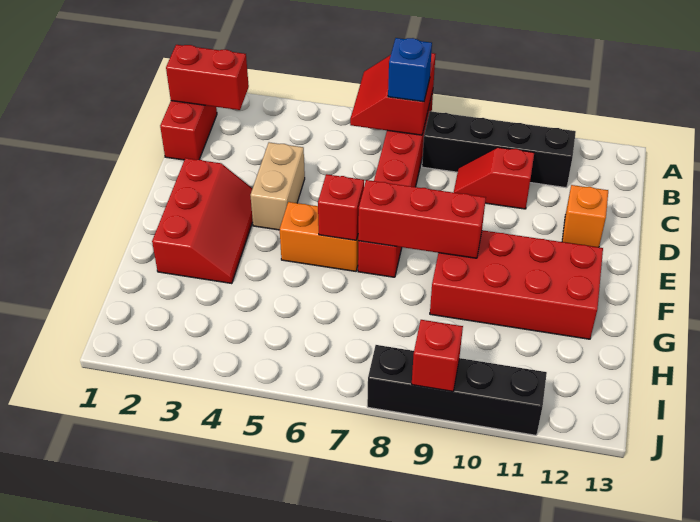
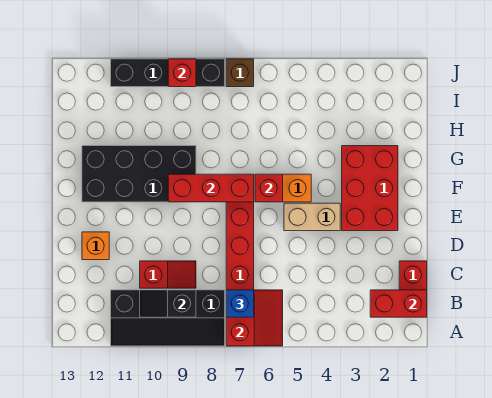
none -> black slope B9:B10 level 2 top 9
tan brick D4:E4 level 1 -> tan brick E4:E5 level 1
red slope E2:G3 level 1 top 2 -> red brick E2:G3 level 1
red brick F9:G12 level 1 -> black brick F9:G12 level 1
none -> brown brick J7 level 1

